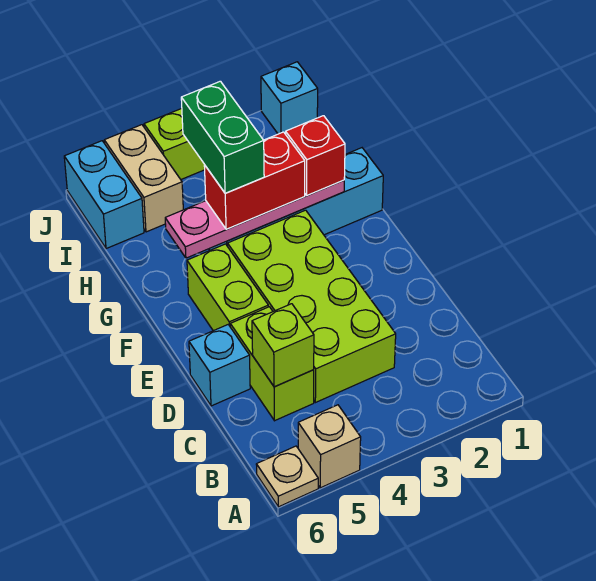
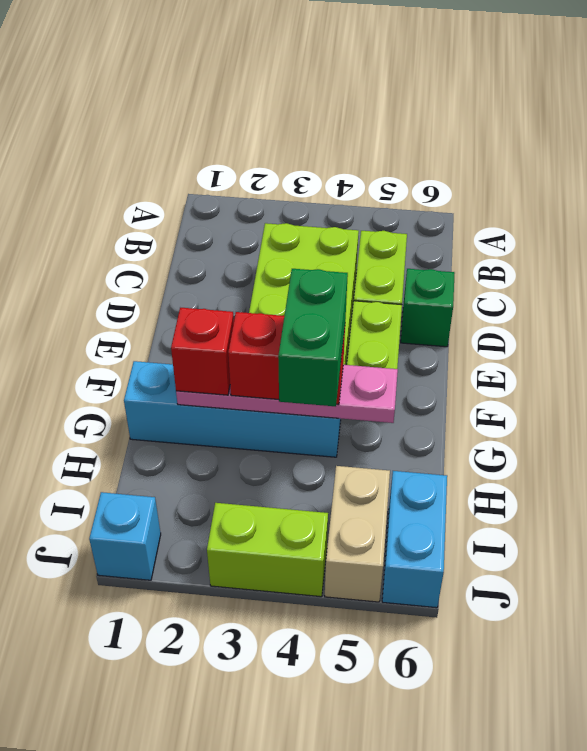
tan brick A5 level 1 -> none
tan plate A6 level 1 -> none
lime brick C5 level 2 -> none
cyan brick D6 level 1 -> green brick D6 level 1

